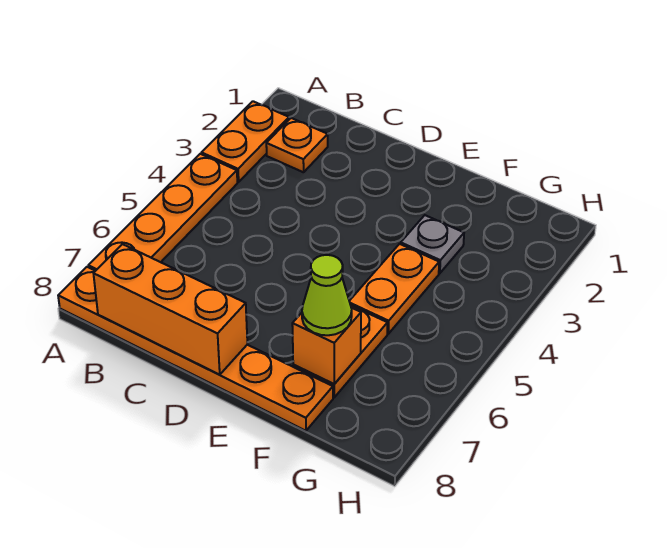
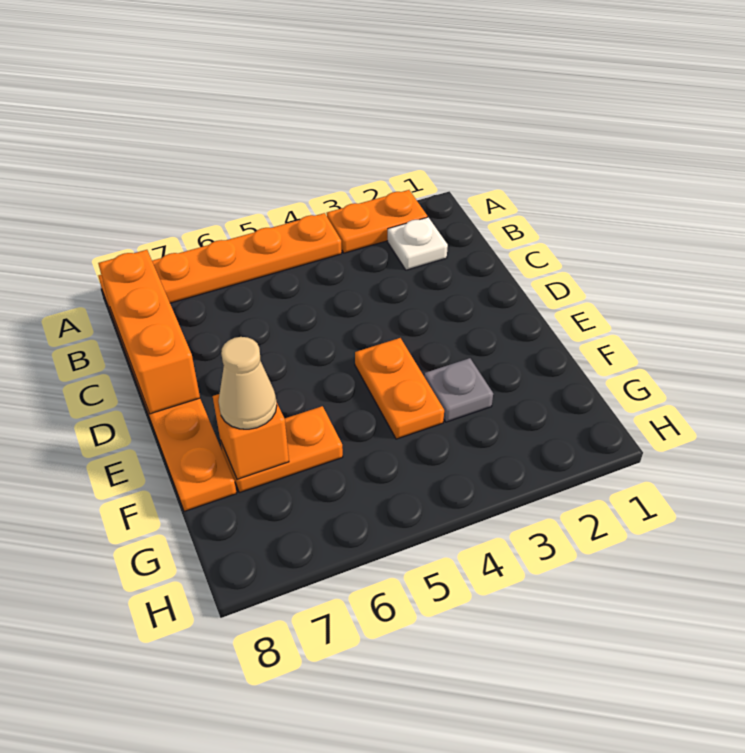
orange plate B2 level 1 -> white plate B2 level 1
orange plate F4:F5 level 1 -> orange plate E4:F4 level 1
lime cone F7 level 3 -> tan cone F7 level 3

